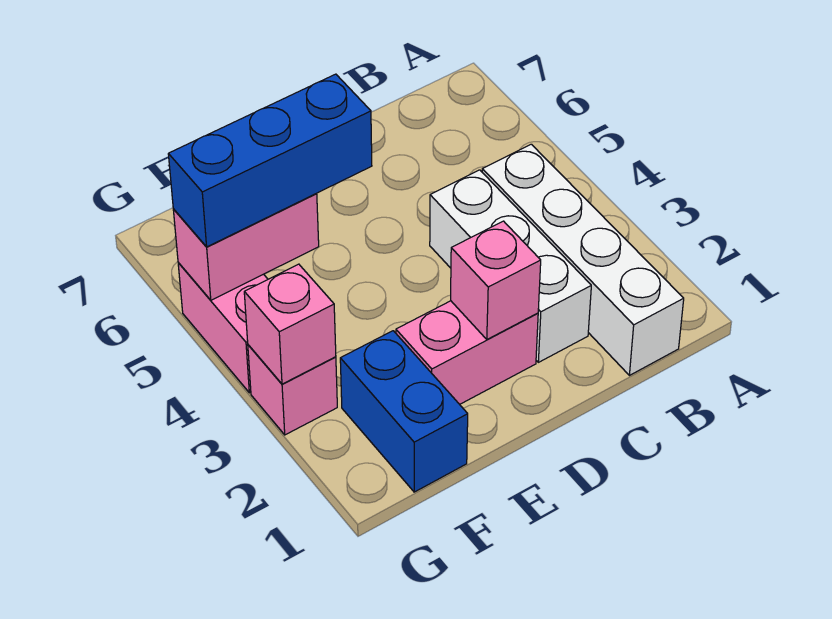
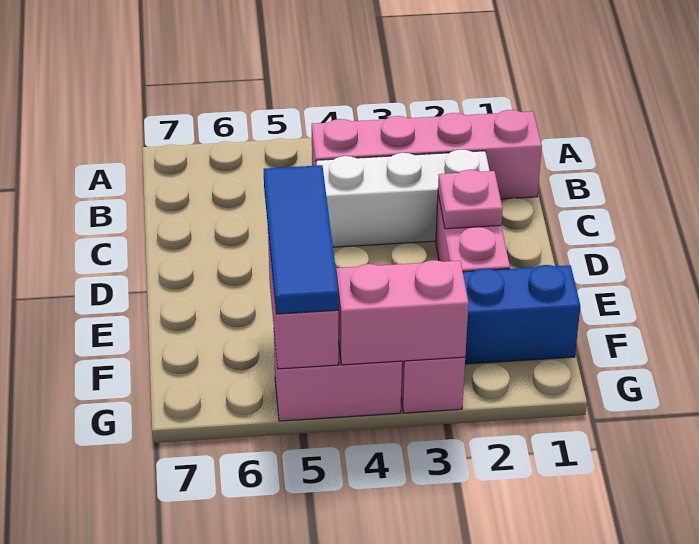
white brick B1:B4 level 1 -> pink brick B1:B4 level 1
pink brick D2 level 2 -> pink plate D2 level 2
blue brick E5:G5 level 3 -> blue tile E5:G5 level 3
pink brick G3 level 2 -> pink brick G3:G4 level 2

